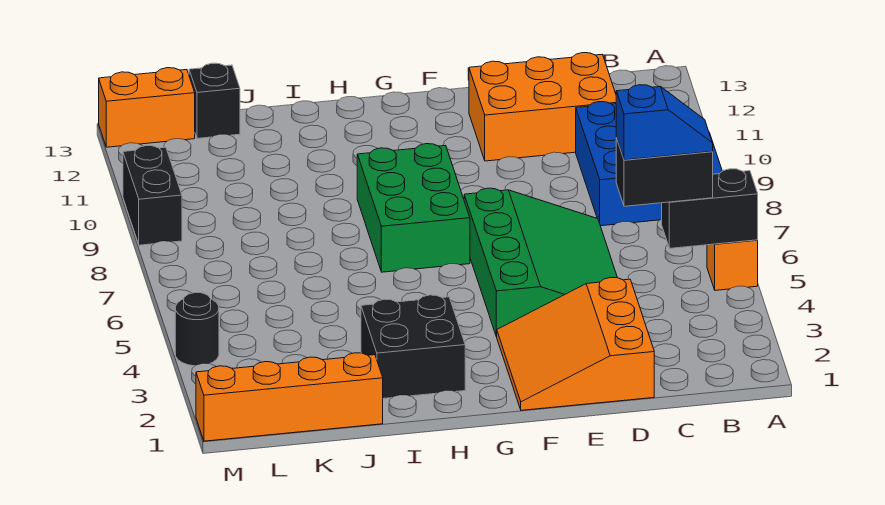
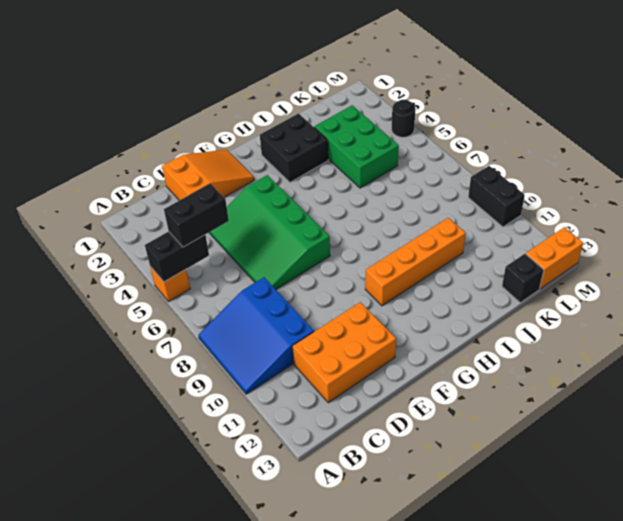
blue slope B5:C5 level 4 top C -> none
orange slope D1:F3 level 1 top D -> orange slope D1:F2 level 1 top D
green brick G7:H9 level 1 -> green brick J3:K5 level 1
orange brick J1:M1 level 1 -> orange brick G10:J10 level 1

